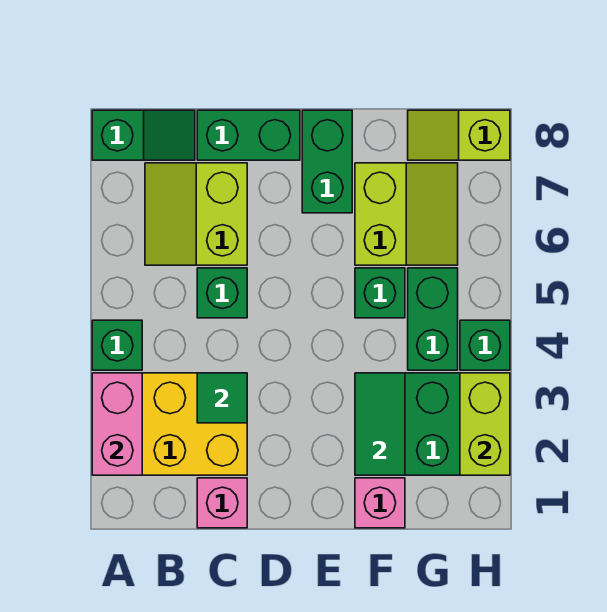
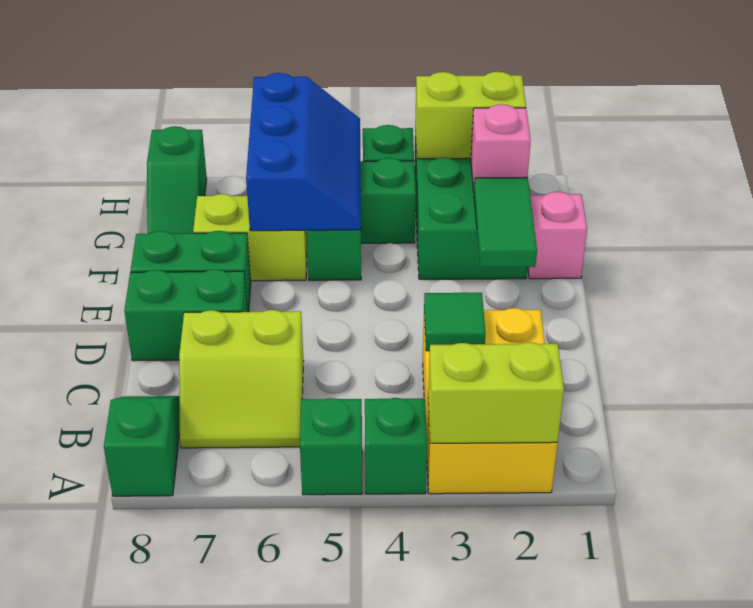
pink brick A2:A3 level 2 -> lime brick A2:A3 level 2
pink brick C1 level 1 -> pink brick G2 level 2
green brick C5 level 1 -> green brick A5 level 1
green brick C8:D8 level 1 -> green brick D7:D8 level 1
green tile F2:F3 level 2 -> green tile E2:F2 level 2
none -> blue slope F5:H6 level 2 top 6
lime slope G8:H8 level 1 top H -> green slope G8:H8 level 1 top H

